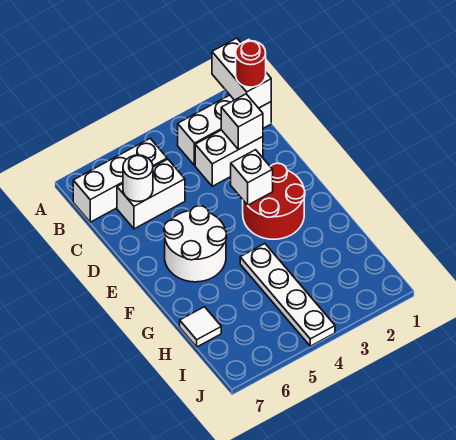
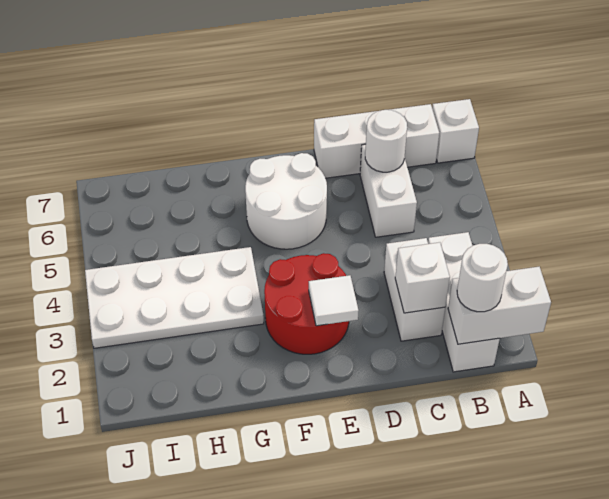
red round brick B1 level 3 -> white round brick B1 level 3
white brick B5:B7 level 1 -> white brick B7:D7 level 1
white brick E3 level 2 -> white brick A7 level 1
white plate G4:J4 level 1 -> white plate G3:J4 level 1
white tile H7 level 1 -> white tile E2 level 2

